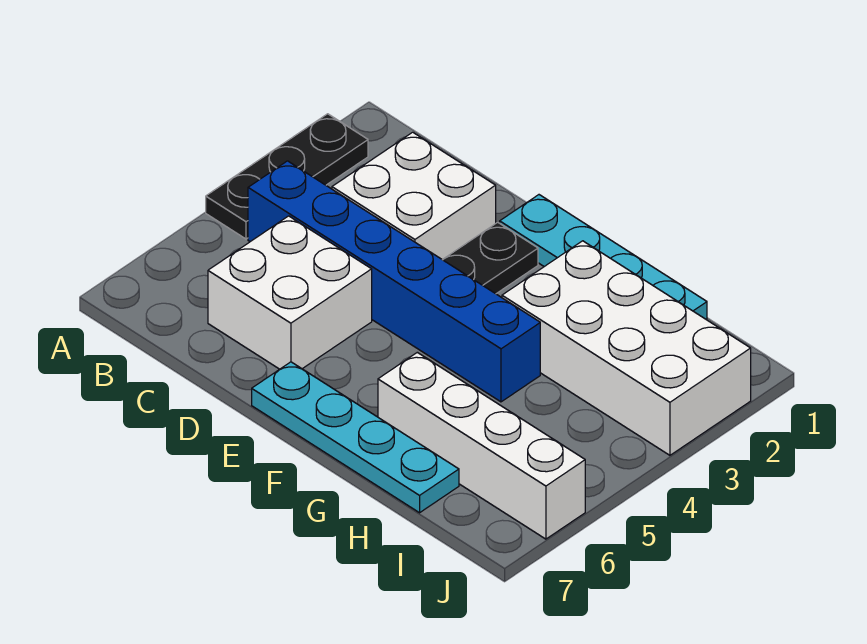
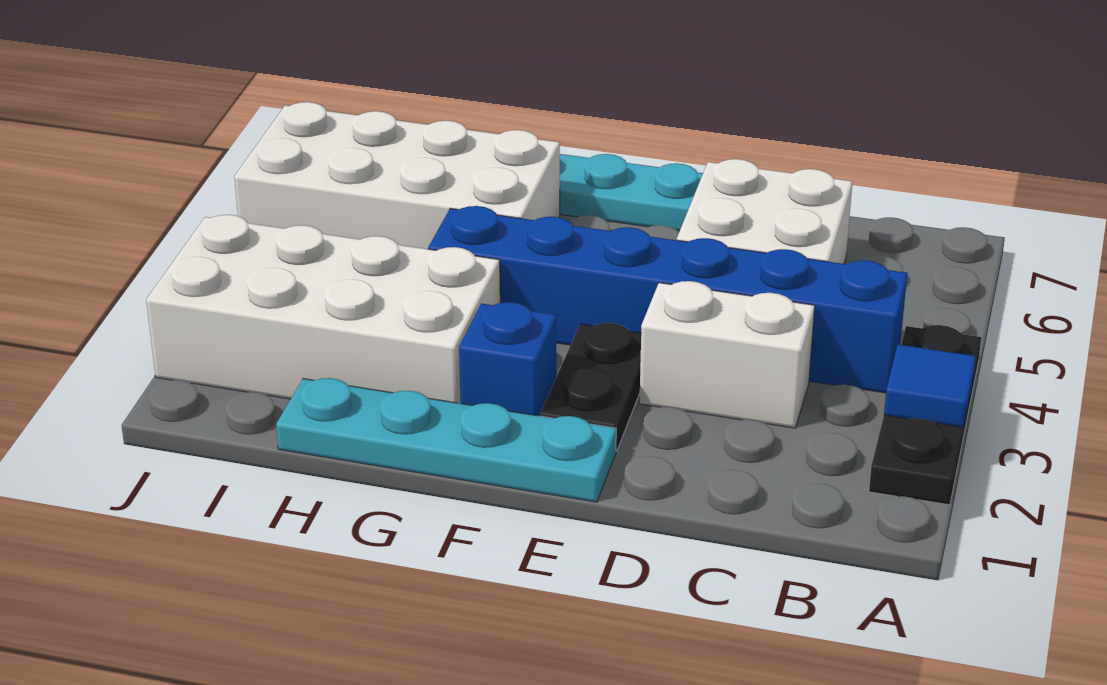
none -> blue tile A3 level 2
white brick C2:D3 level 1 -> white brick C3:D3 level 1
none -> blue brick F2 level 1
white brick G6:J6 level 1 -> white brick G5:J6 level 1

